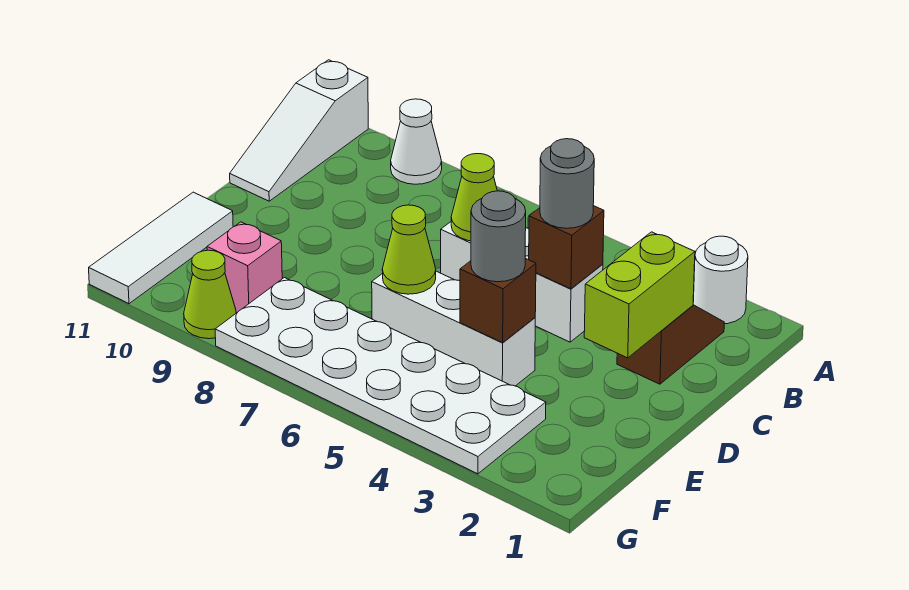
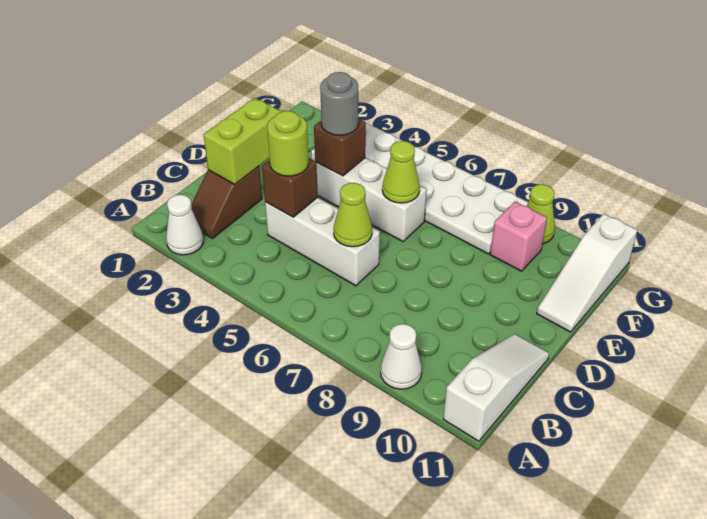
white round brick A2 level 1 -> white cone A2 level 1
grey round brick C4 level 3 -> lime round brick C4 level 3
white tile E11:G11 level 1 -> white slope E11:G11 level 1 top G

